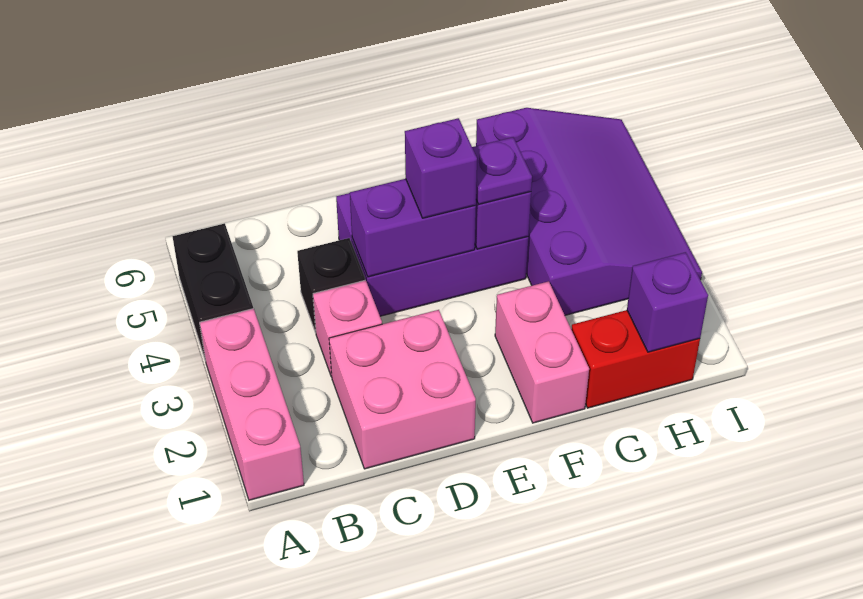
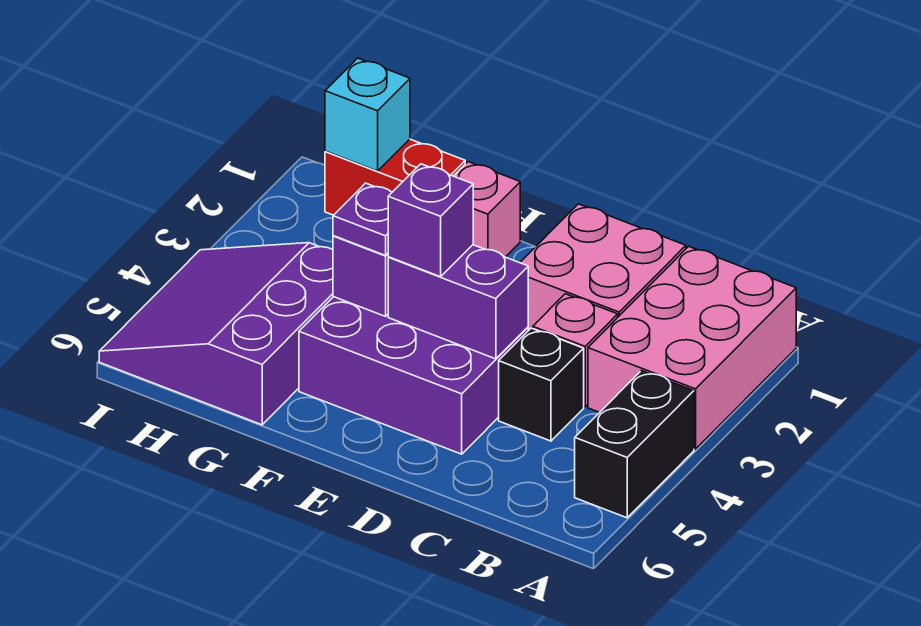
pink brick A1:A3 level 1 -> pink brick A1:B3 level 1
pink brick F1:F2 level 1 -> pink brick F1 level 1
purple slope G3:I6 level 1 top G -> purple slope G4:I6 level 1 top G
purple brick H1 level 2 -> cyan brick H1 level 2

